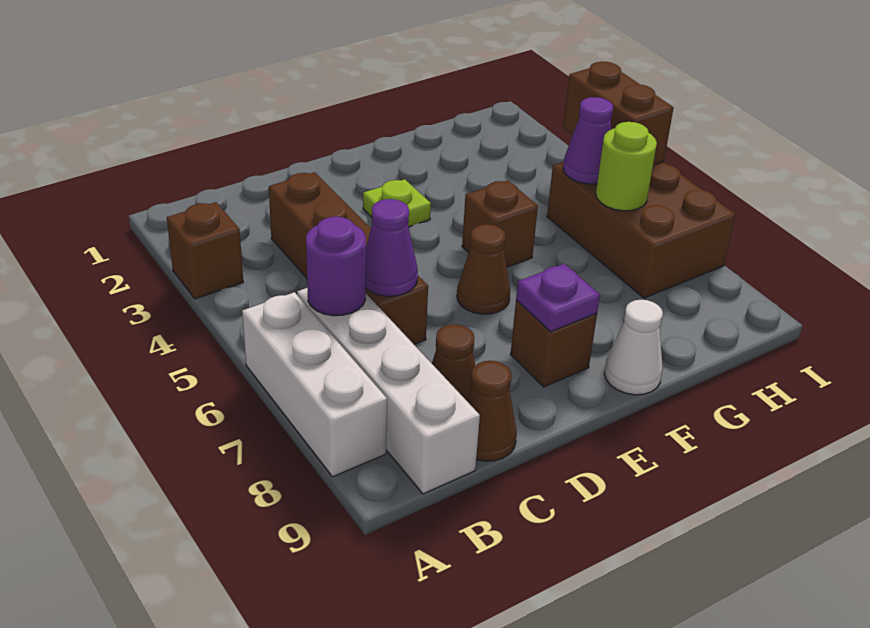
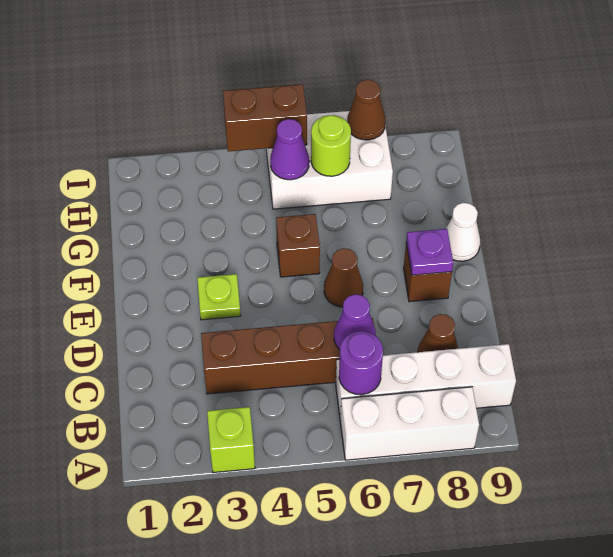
brown brick A3 level 1 -> lime brick A3 level 1
brown cone C9 level 1 -> brown cone I7 level 2
brown brick H5:I7 level 1 -> white brick H5:I7 level 1

